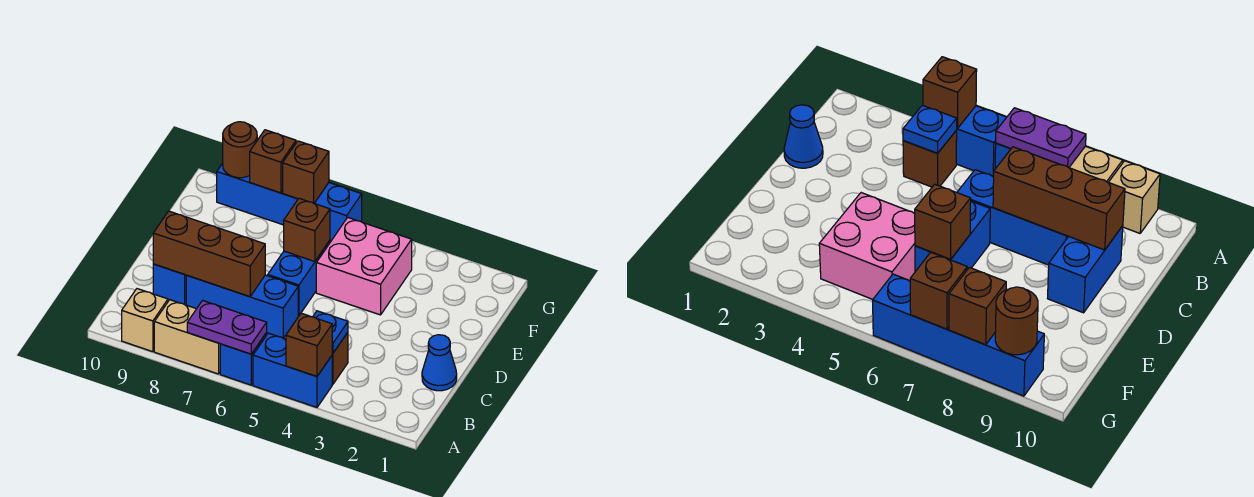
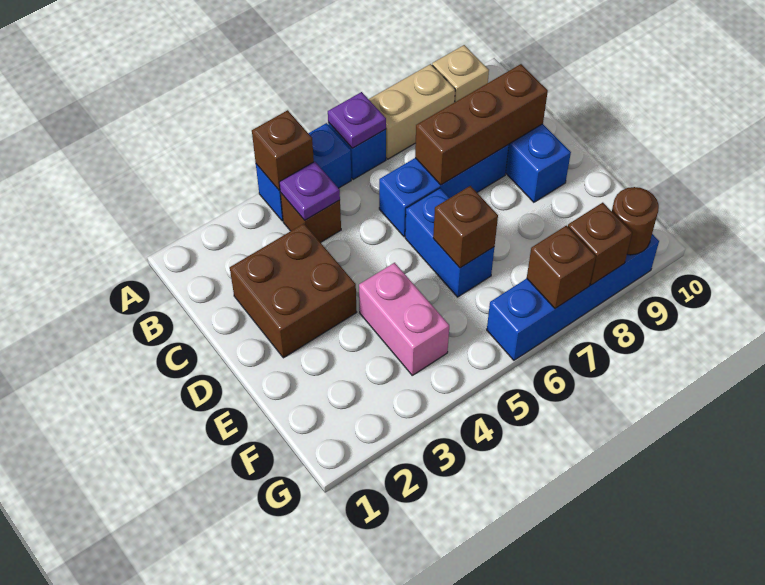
purple plate A6:A7 level 2 -> purple plate A6 level 2
blue plate B4 level 2 -> purple plate B4 level 2
blue cone C1 level 1 -> none
none -> brown brick C2:D3 level 1
pink brick E4:F5 level 1 -> pink brick E4:F4 level 1

